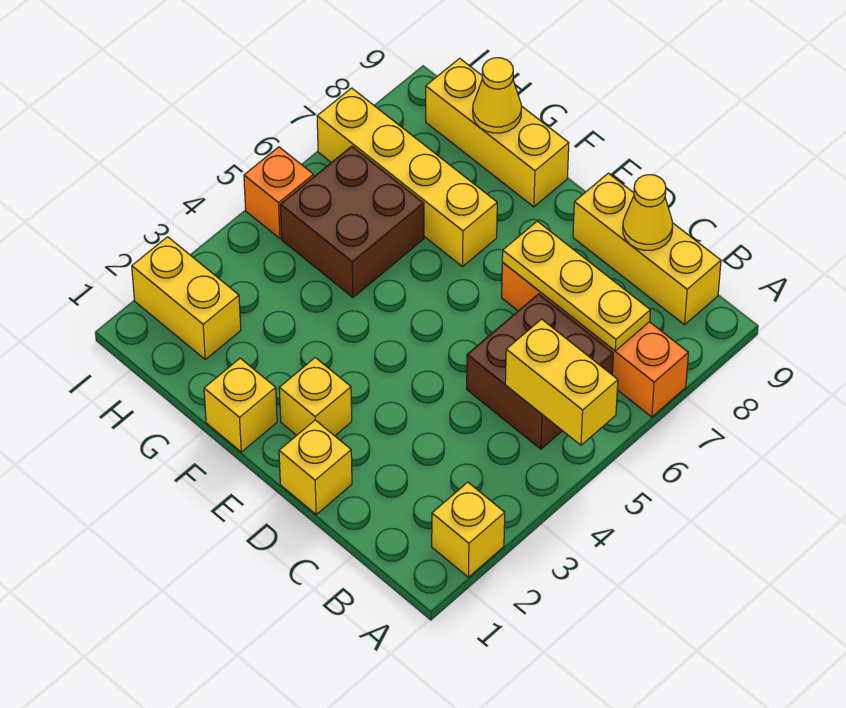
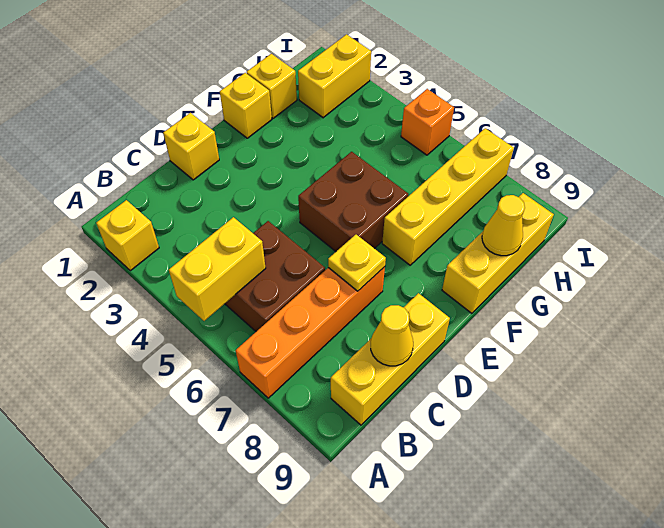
yellow plate B7:D7 level 2 -> yellow plate D7 level 2
yellow brick E2 level 1 -> yellow brick G1 level 1
brown brick G5:H6 level 1 -> brown brick E5:F6 level 1

